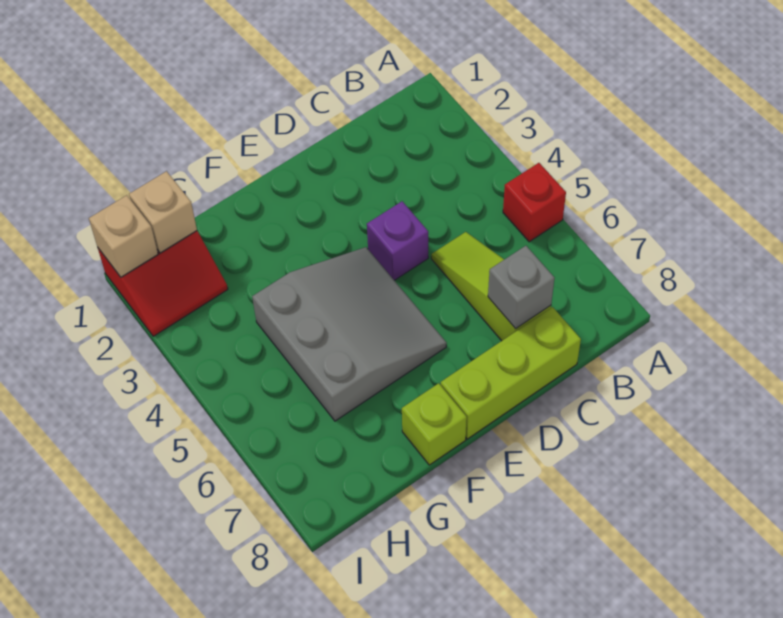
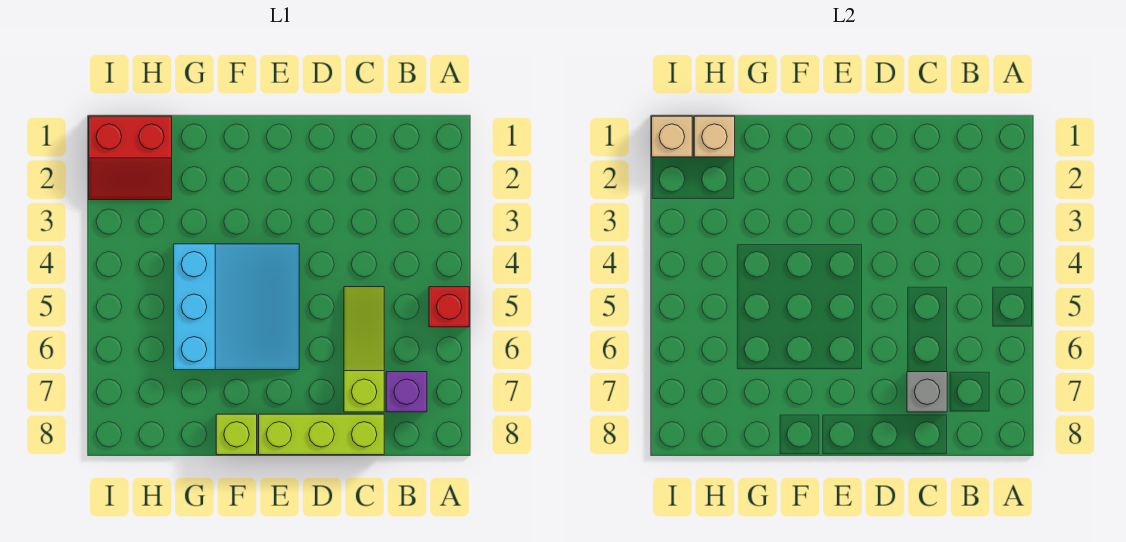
purple brick D4 level 1 -> purple brick B7 level 1
grey slope E4:G6 level 1 top G -> cyan slope E4:G6 level 1 top G

